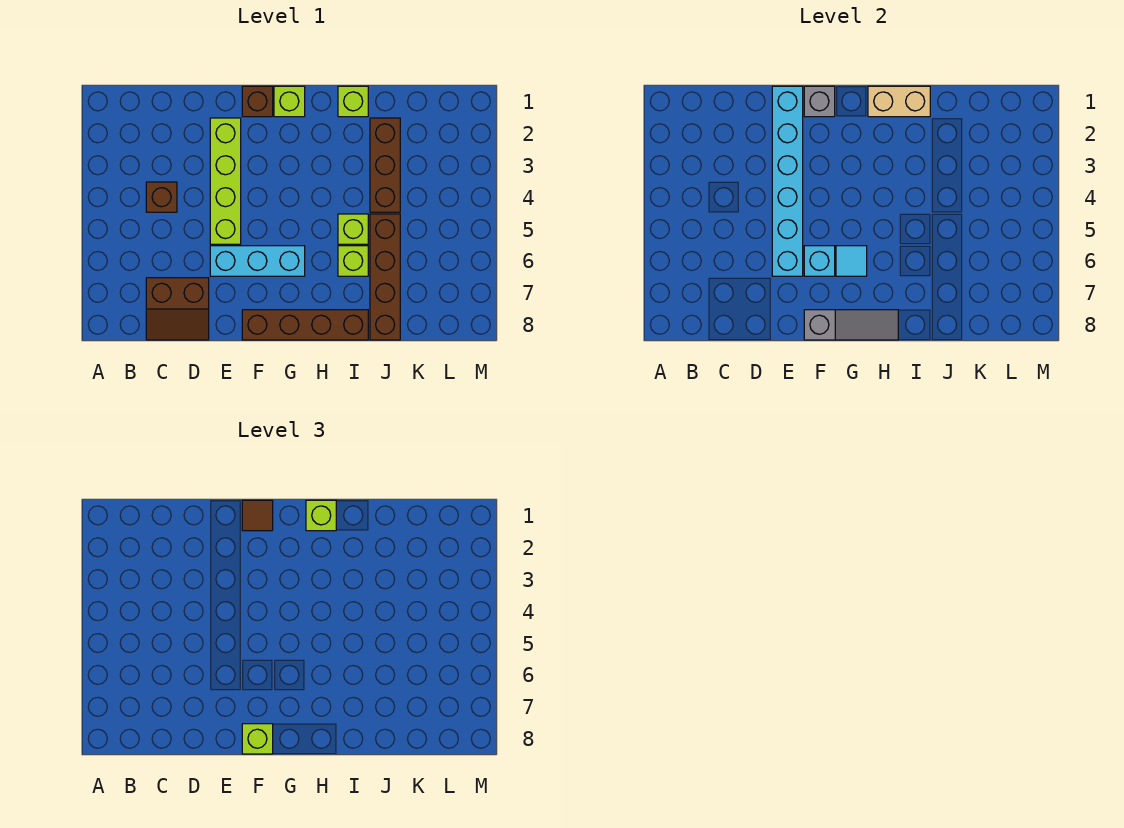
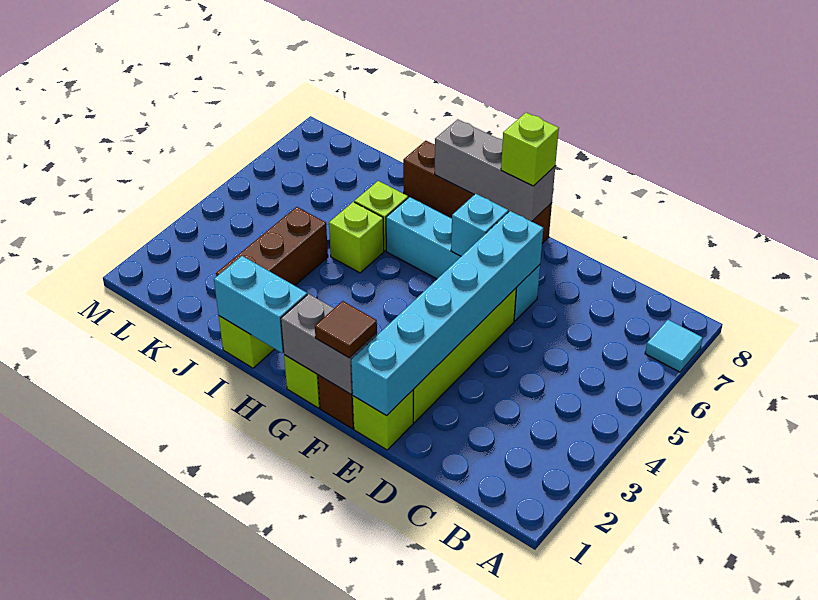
brown brick C4 level 1 -> none
brown slope C7:D8 level 1 top 7 -> none
cyan brick E6:G6 level 1 -> cyan brick E6:H6 level 1
grey brick F1 level 2 -> grey brick F1:G1 level 2
grey slope F8:H8 level 2 top F -> grey brick F8:H8 level 2
cyan tile G6 level 2 -> cyan tile A7 level 1
tan brick H1:I1 level 2 -> cyan brick H1:I1 level 2
lime brick H1 level 3 -> lime brick E1 level 1
brown brick J5:J8 level 1 -> none

